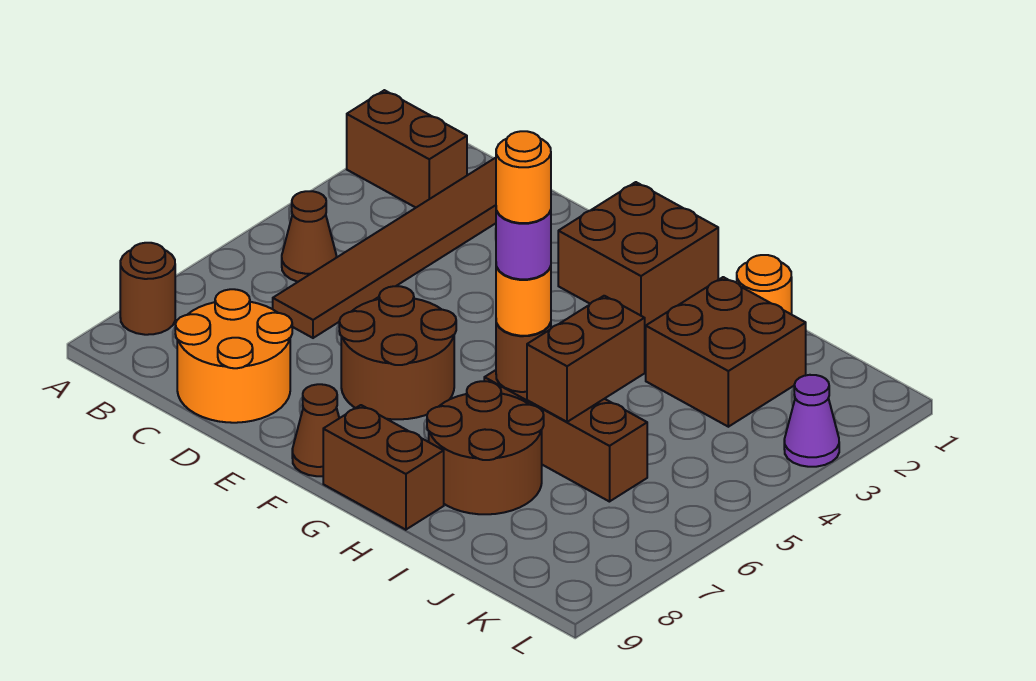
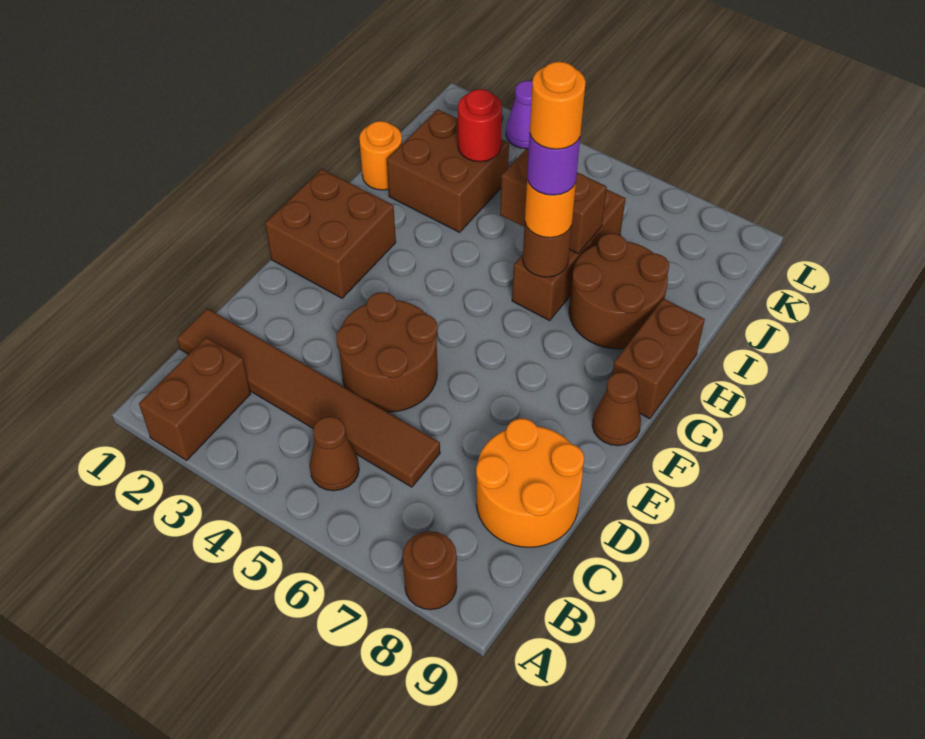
brown round brick E6:F7 level 1 -> brown round brick D4:E5 level 1
none -> red round brick J3 level 2

